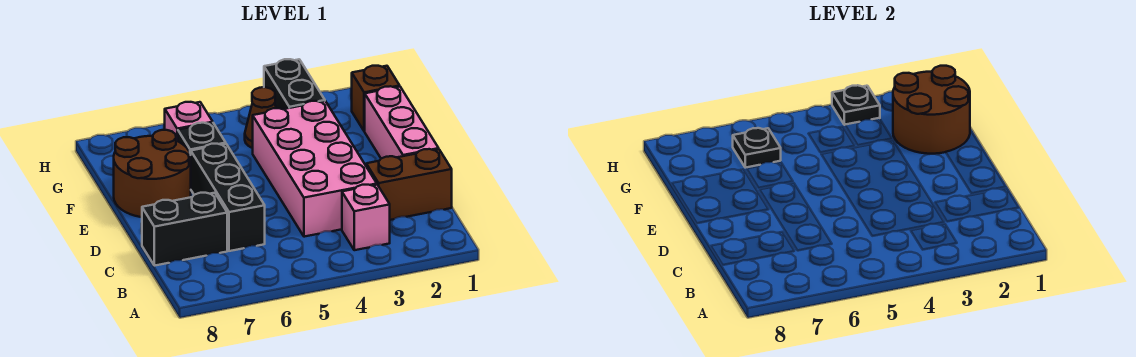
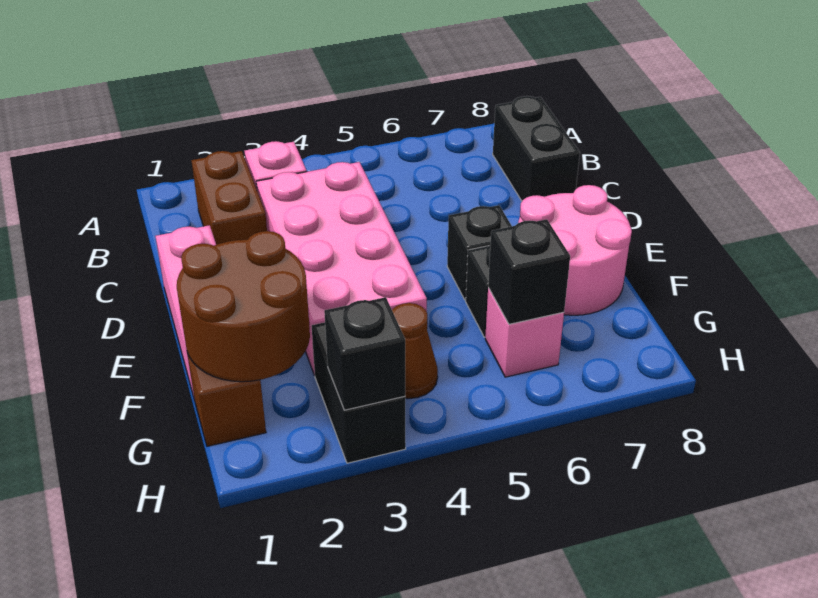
brown brick C1:C2 level 1 -> brown brick B2:C2 level 1
black brick C6:E6 level 1 -> black brick E6 level 1
black brick C7:C8 level 1 -> black brick B8:C8 level 1
brown round brick E7:F8 level 1 -> pink round brick E7:F8 level 1
black plate G6 level 2 -> black brick G6 level 2
black plate H3 level 2 -> black brick H3 level 2

